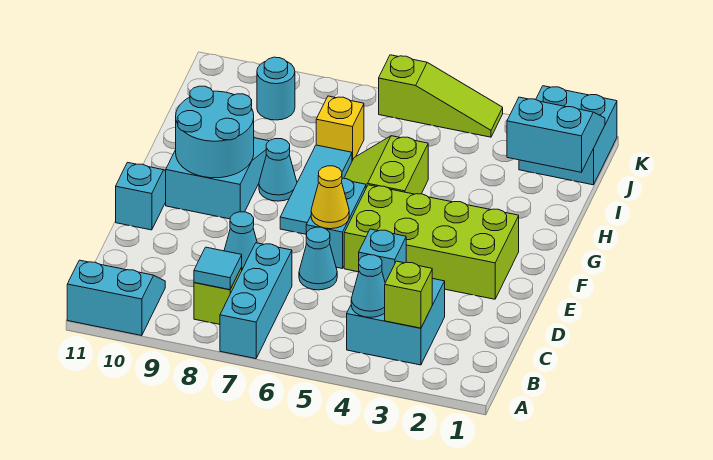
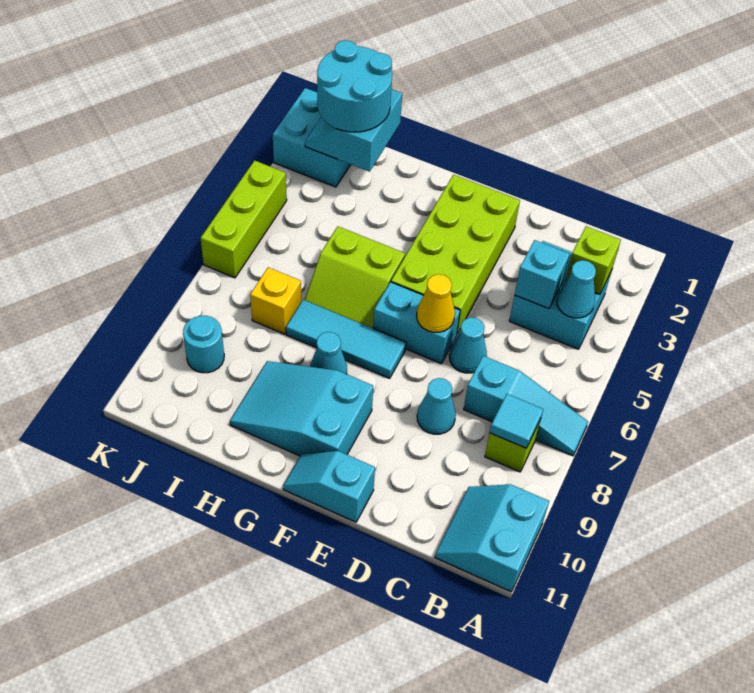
cyan brick A7:C7 level 1 -> cyan slope A7:C7 level 1 top C
cyan round brick F9:G10 level 2 -> cyan round brick I1:J2 level 3
lime slope K4:K6 level 1 top 6 -> lime brick K4:K6 level 1

